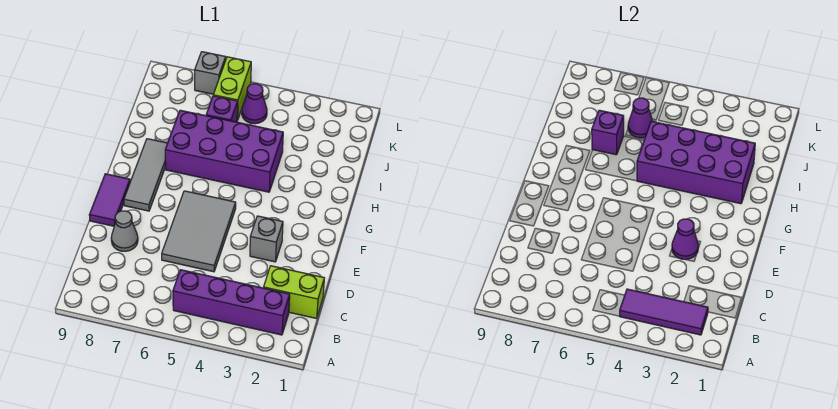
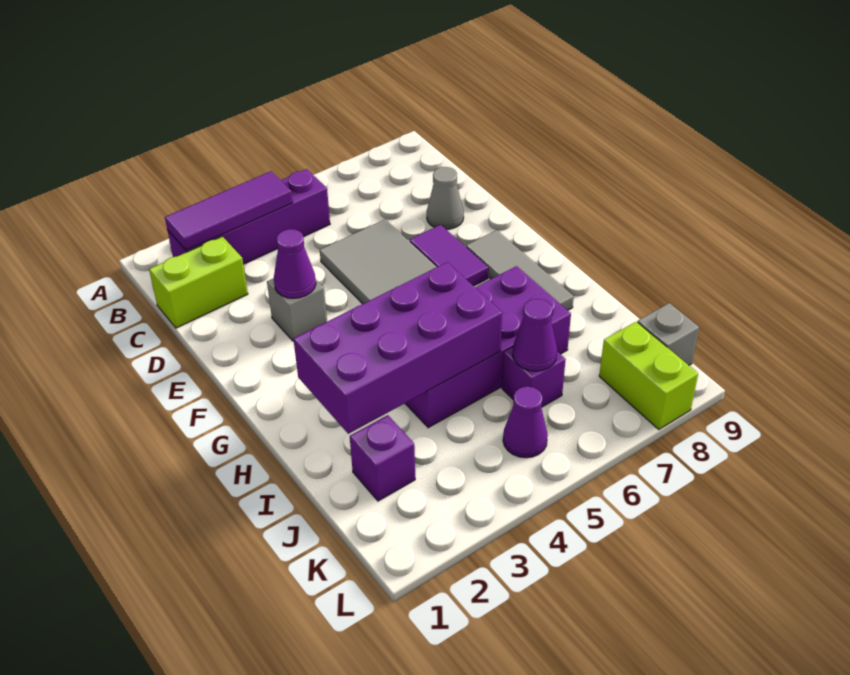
purple tile E9:F9 level 1 -> purple tile E7:F7 level 1
purple brick I7 level 2 -> purple brick J2 level 1
lime brick K6:L6 level 1 -> lime brick K8:L8 level 1
grey brick L7 level 1 -> grey brick K9 level 1

